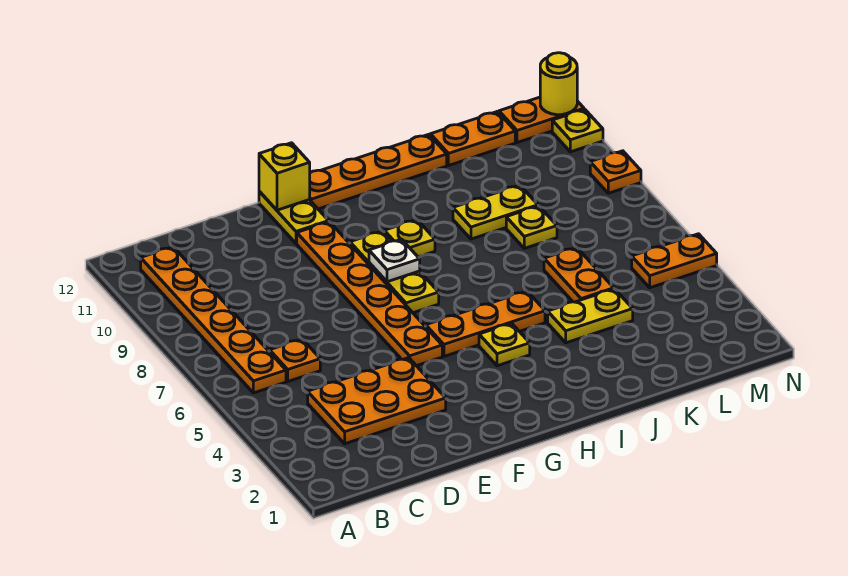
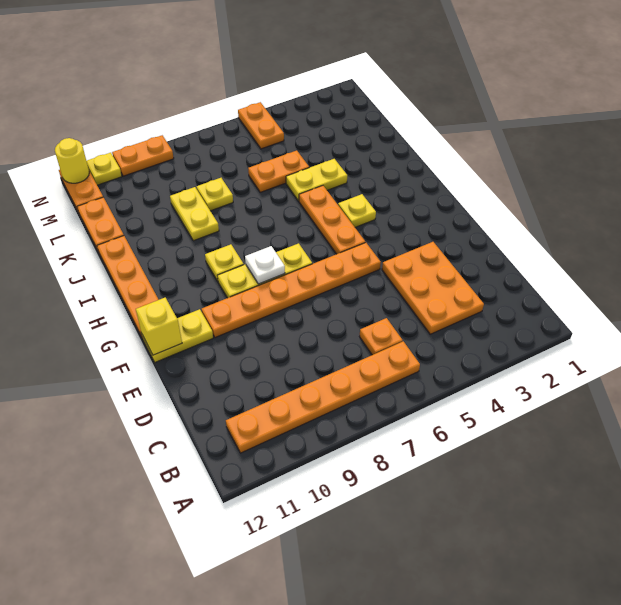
yellow plate J4:K4 level 1 -> yellow plate J4:J5 level 1
orange plate N9 level 1 -> orange plate N9:N10 level 1

